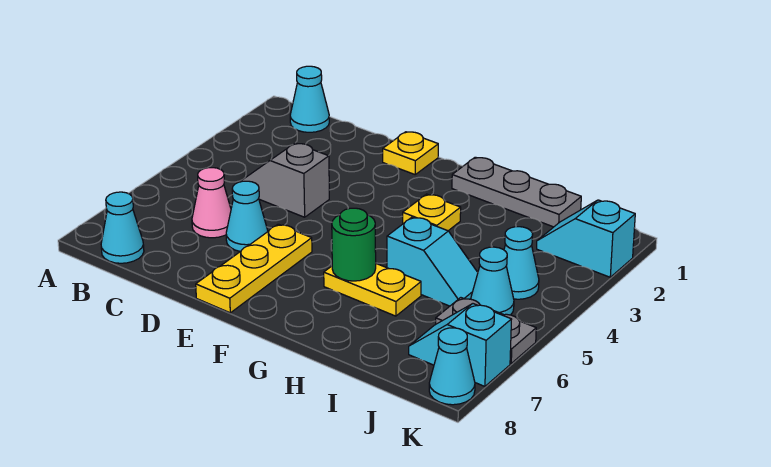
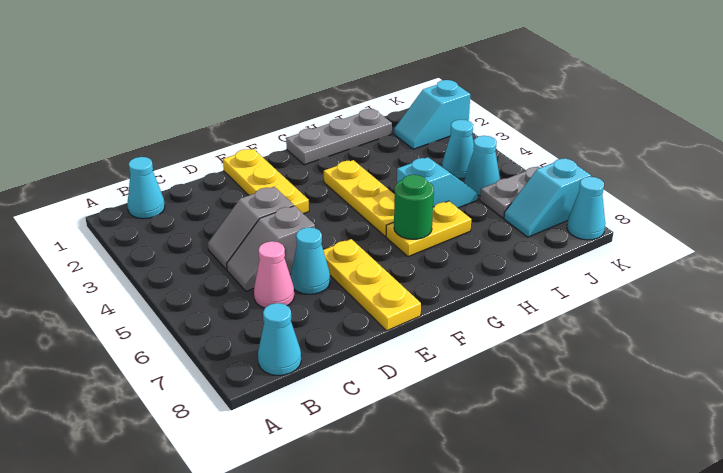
none -> grey slope C5:D5 level 1 top D
yellow plate E1 level 1 -> yellow plate E1:E3 level 1
yellow plate G3 level 1 -> yellow plate G3:G5 level 1

